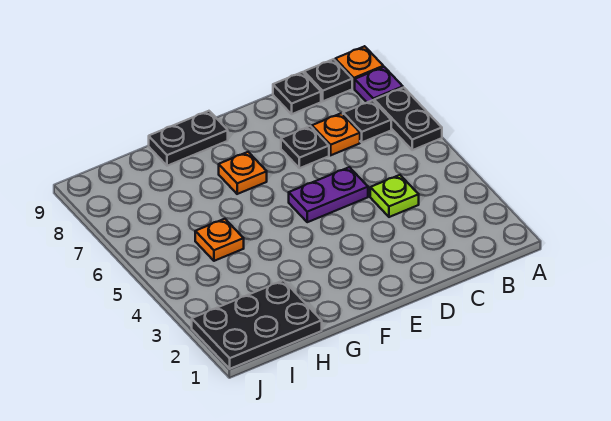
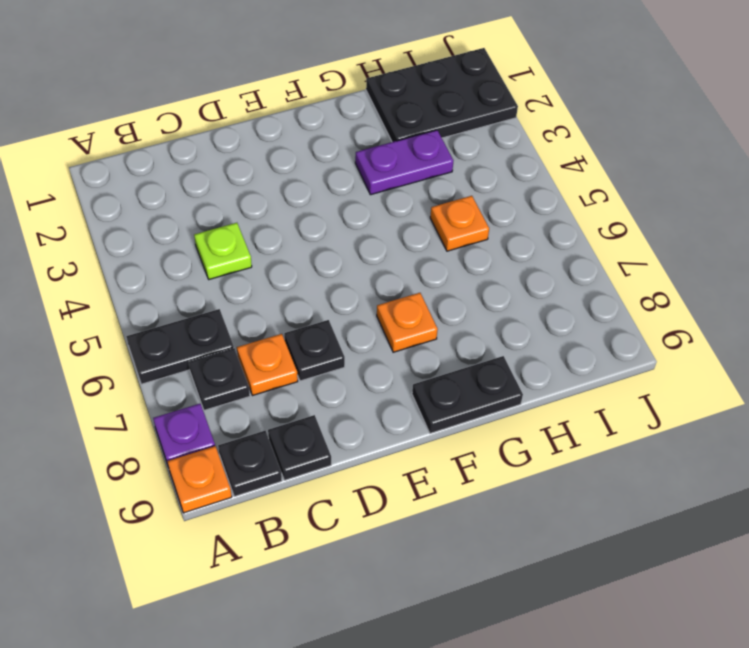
black plate A6:A7 level 1 -> black plate A6:B6 level 1
purple plate D5:E5 level 1 -> purple plate G3:H3 level 1

